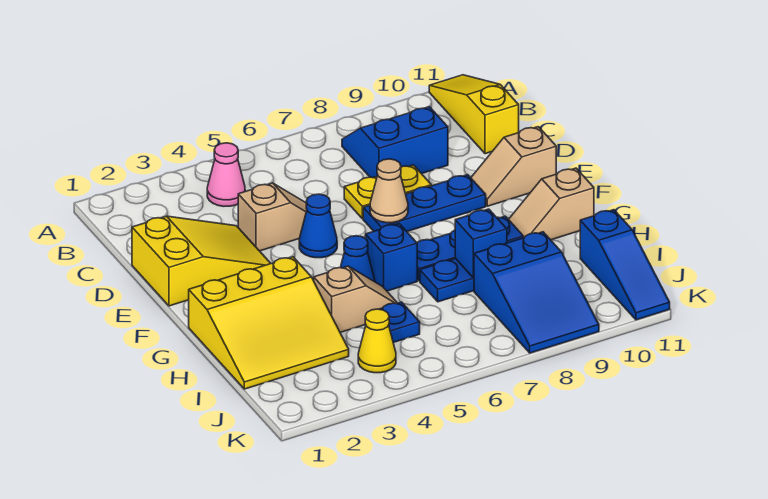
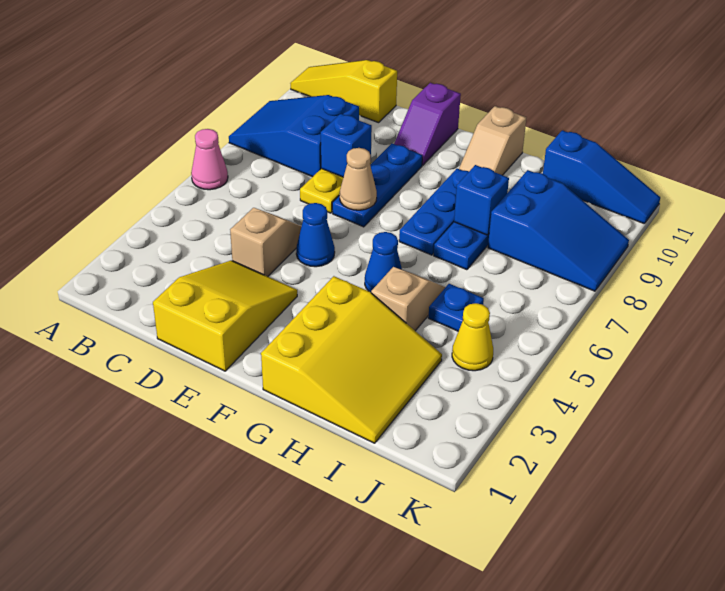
pink cone B4 level 1 -> pink cone A6 level 1
blue slope B8:C9 level 1 top C -> blue slope A8:C9 level 1 top C
tan slope E10:E11 level 1 top 11 -> purple slope E10:E11 level 1 top 11
blue brick G6 level 1 -> blue brick D8 level 2

